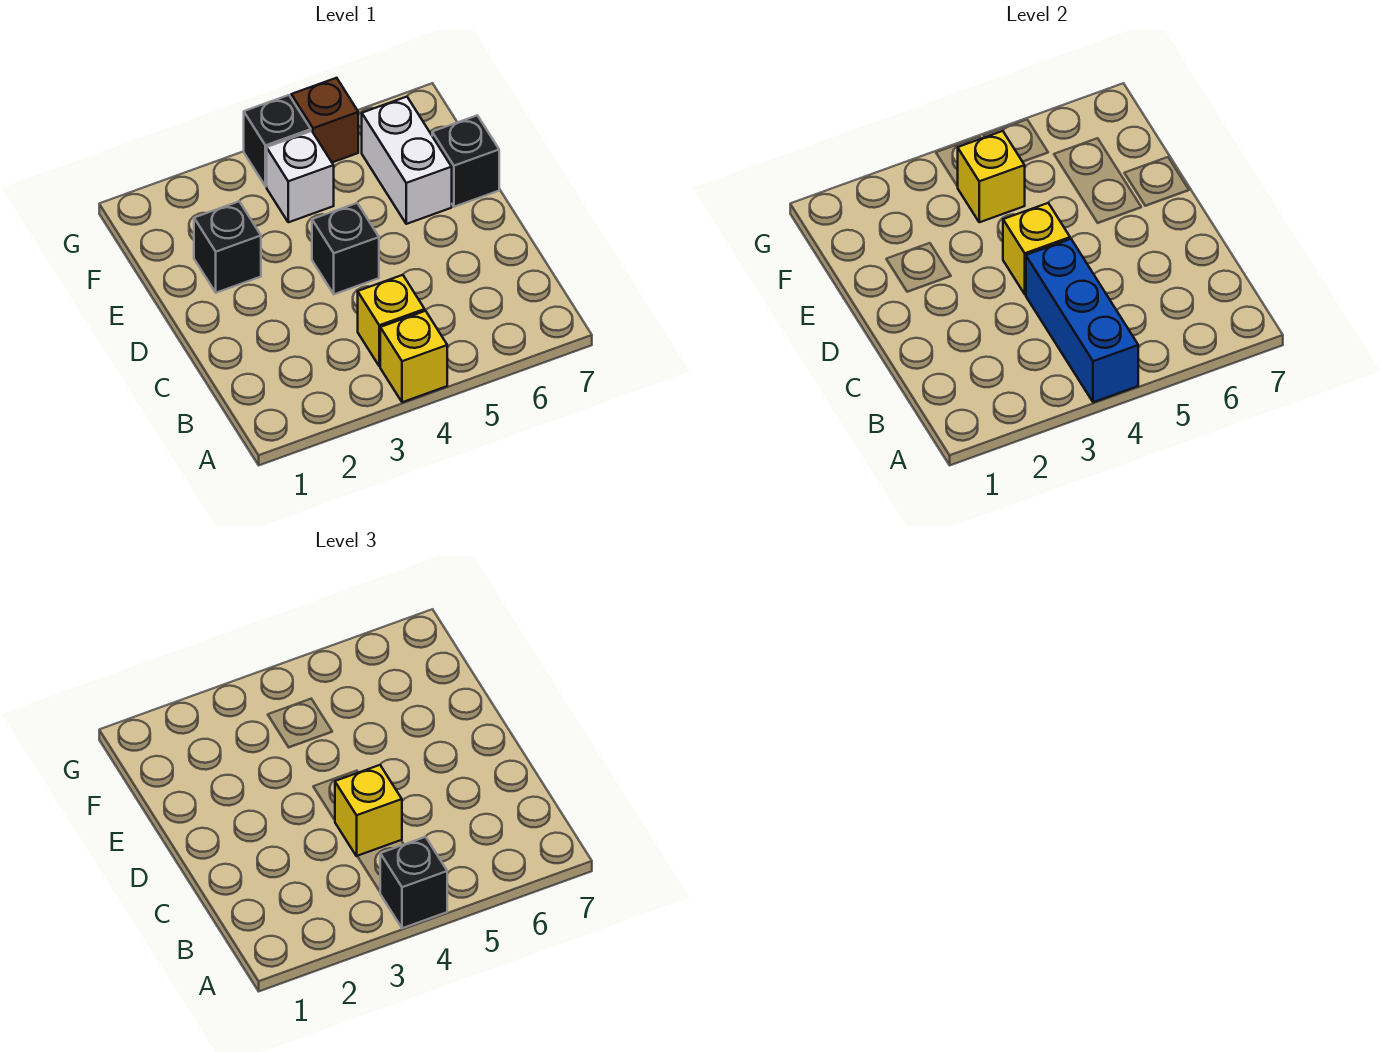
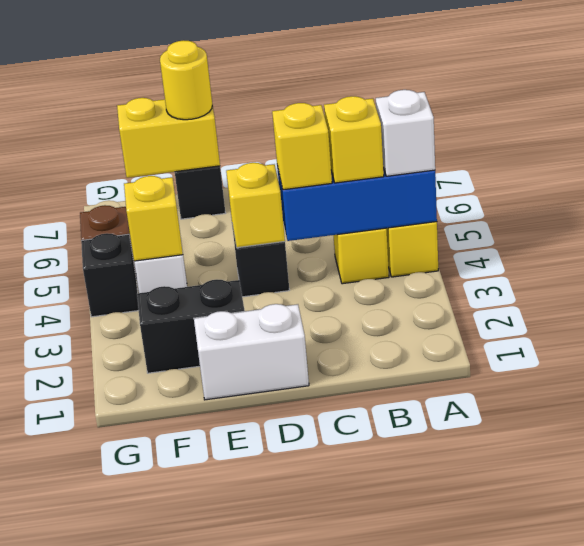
black brick A4 level 3 -> white brick A4 level 3
none -> yellow brick B4 level 3
black brick E2 level 1 -> black brick E2:F2 level 1
white brick E6:F6 level 1 -> white brick D1:E1 level 1
none -> yellow brick E7:F7 level 2
none -> yellow round brick E7 level 3

